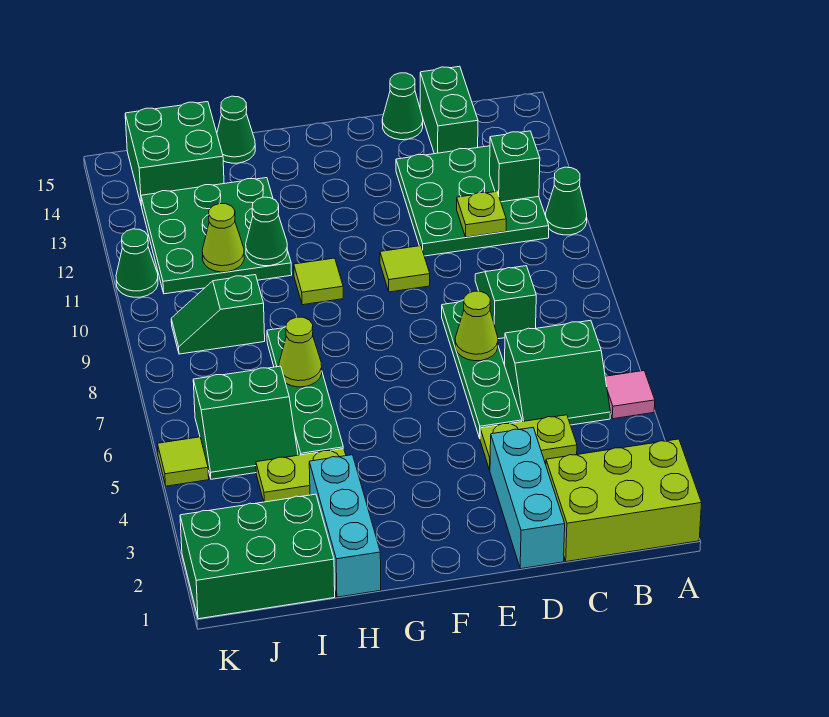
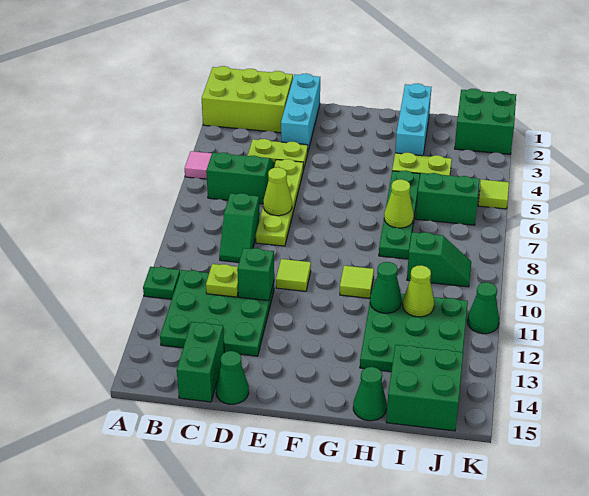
green cone A11 level 1 -> green plate A11 level 1
green brick B12 level 2 -> green brick D11 level 2
green plate D5:D8 level 1 -> lime plate D5:D8 level 1
green brick I1:K2 level 1 -> green brick J1:K2 level 1

